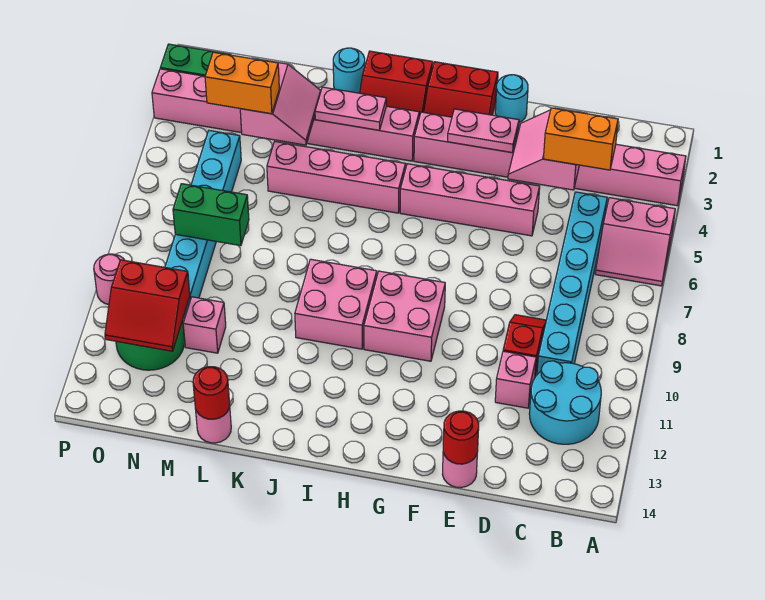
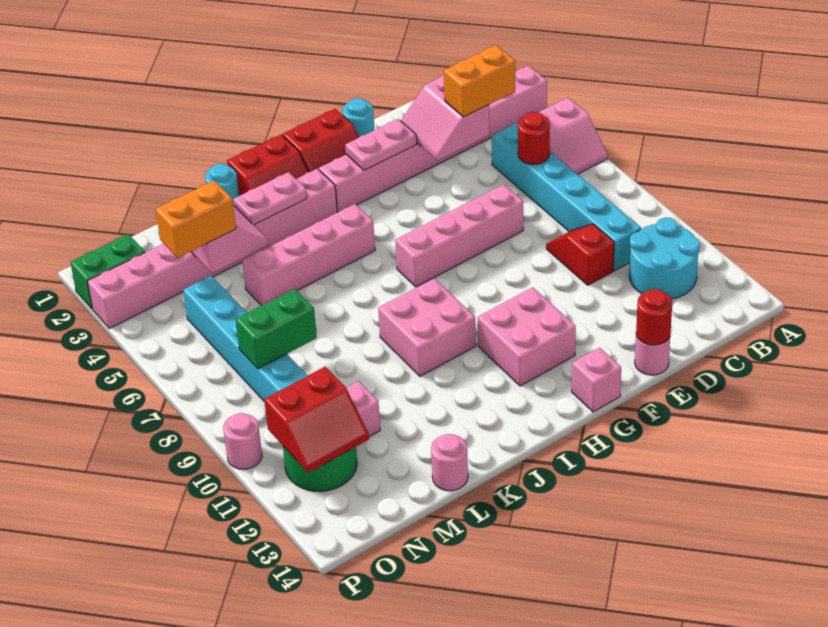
pink brick D11 level 1 -> pink brick G14 level 1
pink brick E5:H5 level 1 -> pink brick E7:H7 level 1
pink brick G9:H10 level 1 -> pink brick G11:H12 level 1
red round brick L14 level 2 -> red round brick C6 level 2

